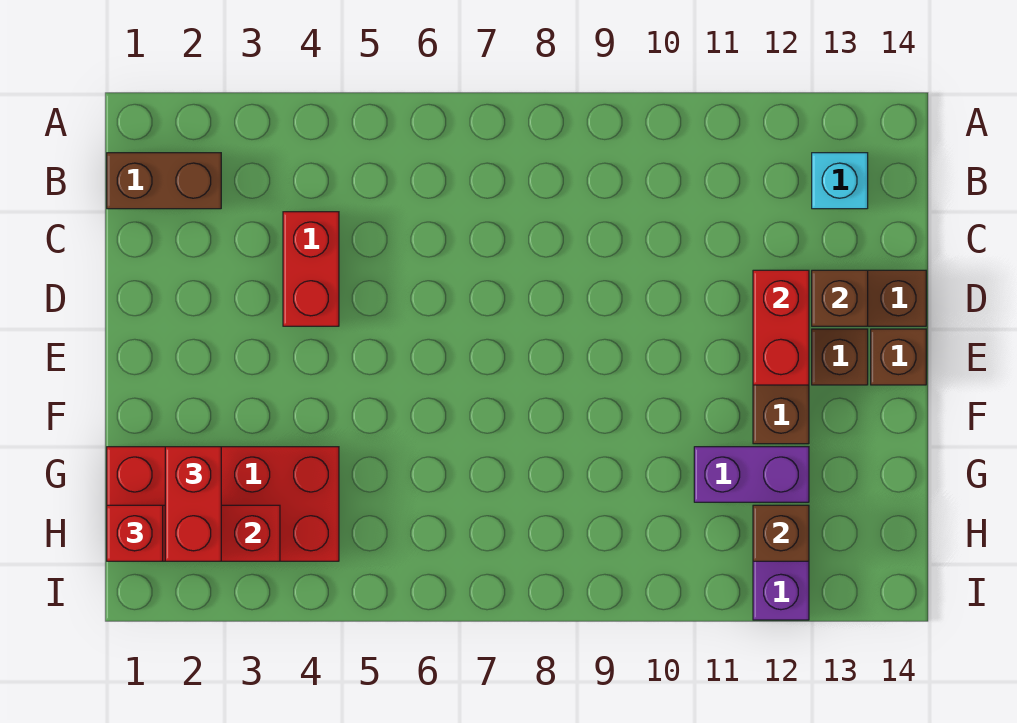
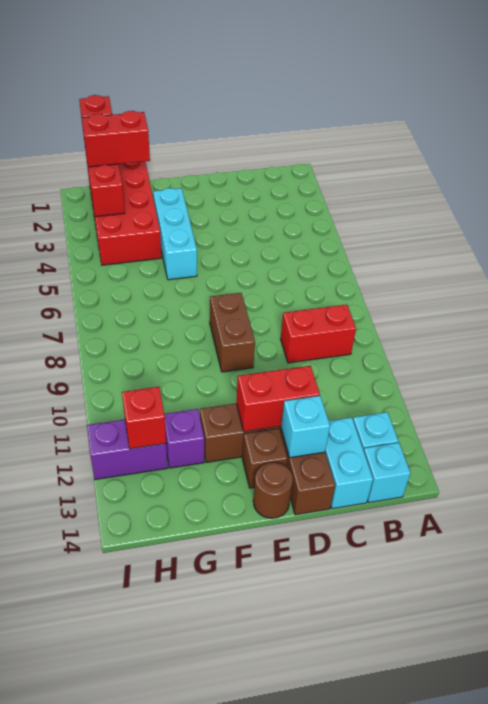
brown brick B1:B2 level 1 -> brown brick E8:E9 level 1
none -> cyan brick B14 level 1
red brick C4:D4 level 1 -> red brick B9:C9 level 1
none -> cyan brick C13:C14 level 1
brown brick D13 level 2 -> cyan brick D13 level 2
brown brick E14 level 1 -> brown round brick E14 level 1
none -> cyan brick F3:F5 level 1
purple brick G11:G12 level 1 -> purple brick G12 level 1
brown brick H12 level 2 -> red brick H12 level 2

